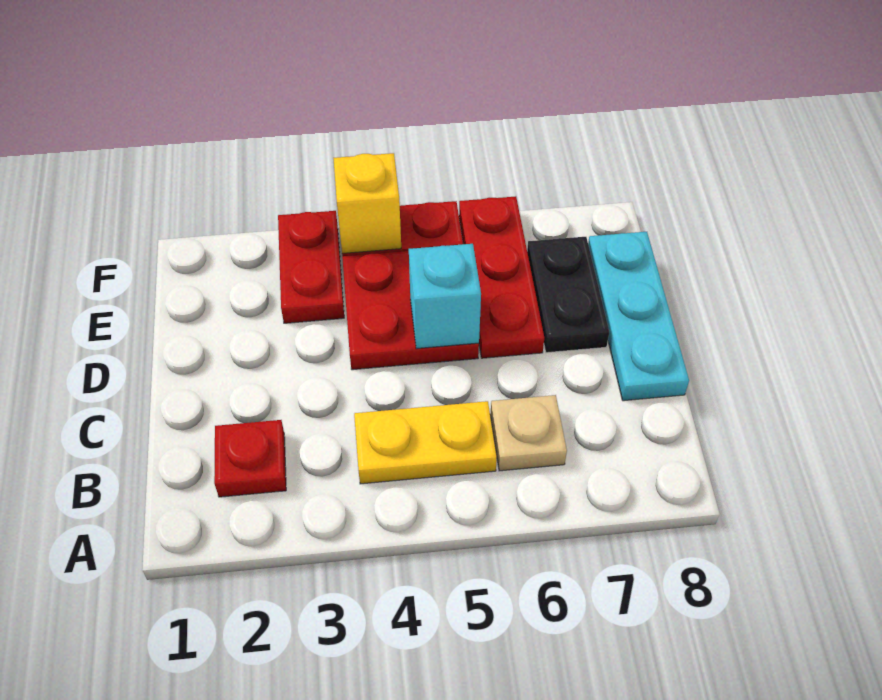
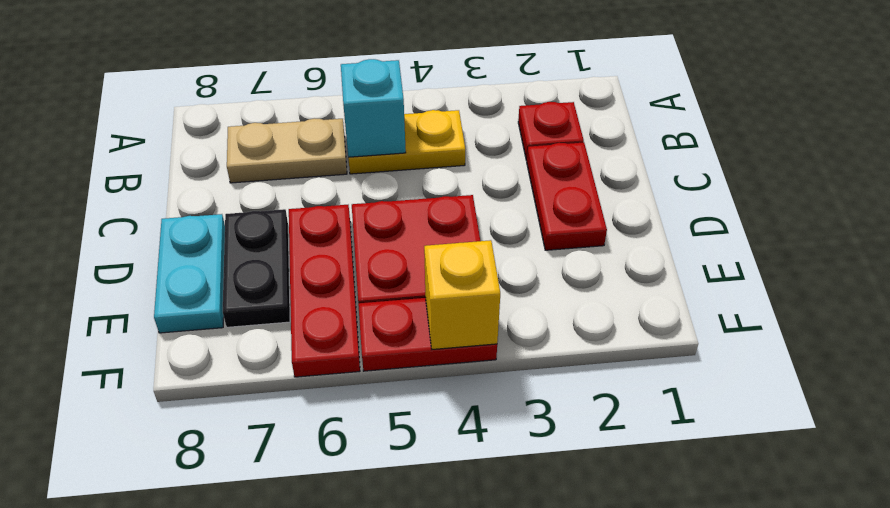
tan plate B6 level 1 -> tan plate B6:B7 level 1
cyan plate C8:E8 level 1 -> cyan plate D8:E8 level 1
cyan brick D5 level 2 -> cyan brick B5 level 2
red plate E3:F3 level 1 -> red plate C2:D2 level 1

